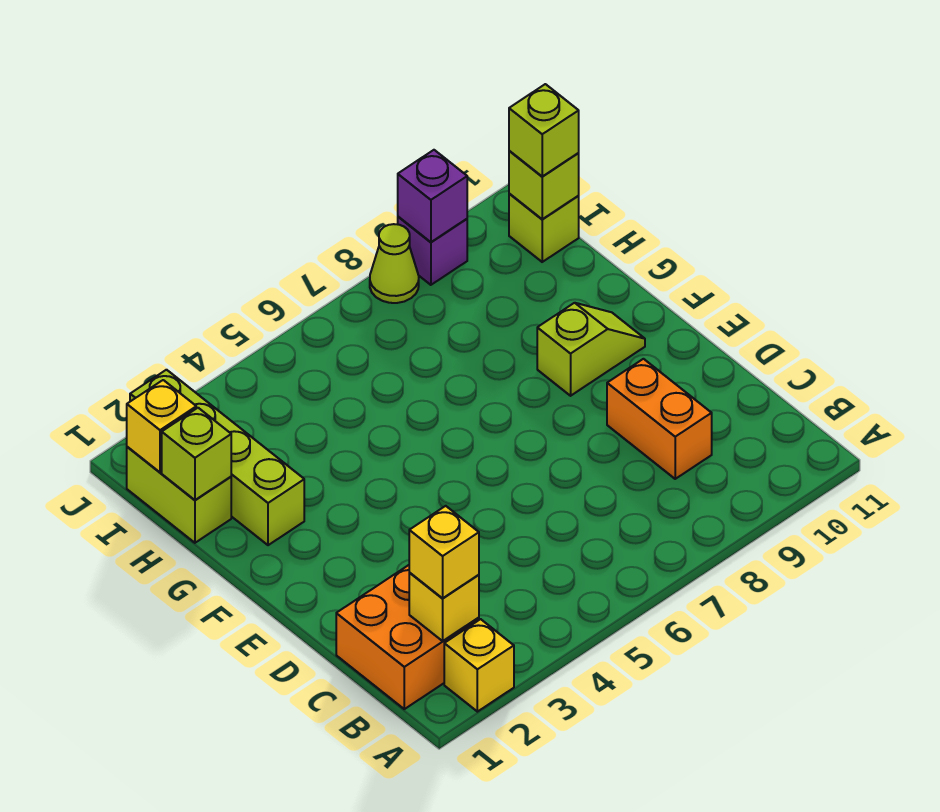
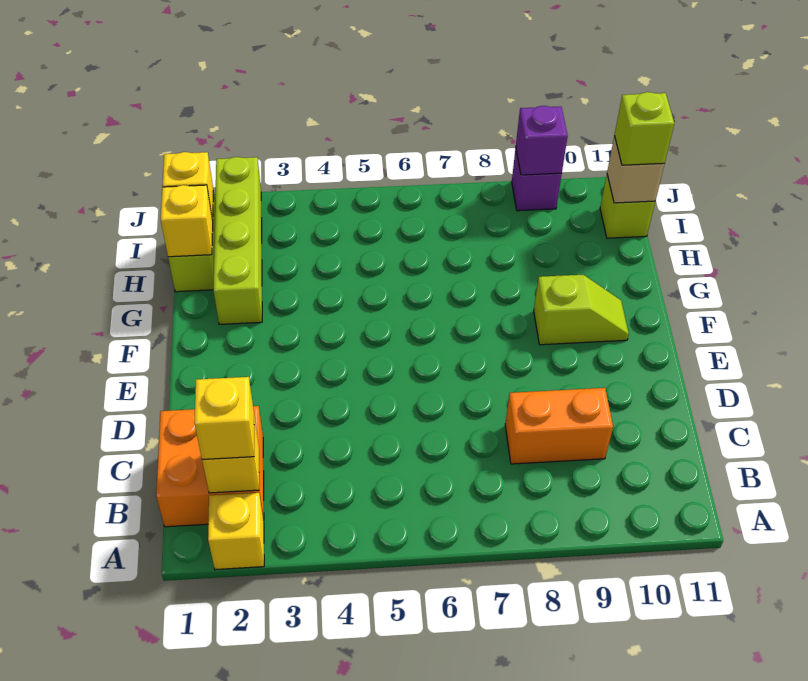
orange brick C9:D9 level 1 -> orange brick C8:C9 level 1
lime brick H1 level 2 -> yellow brick H1 level 2
lime brick I11 level 2 -> tan brick I11 level 2
lime cone J8 level 1 -> none

